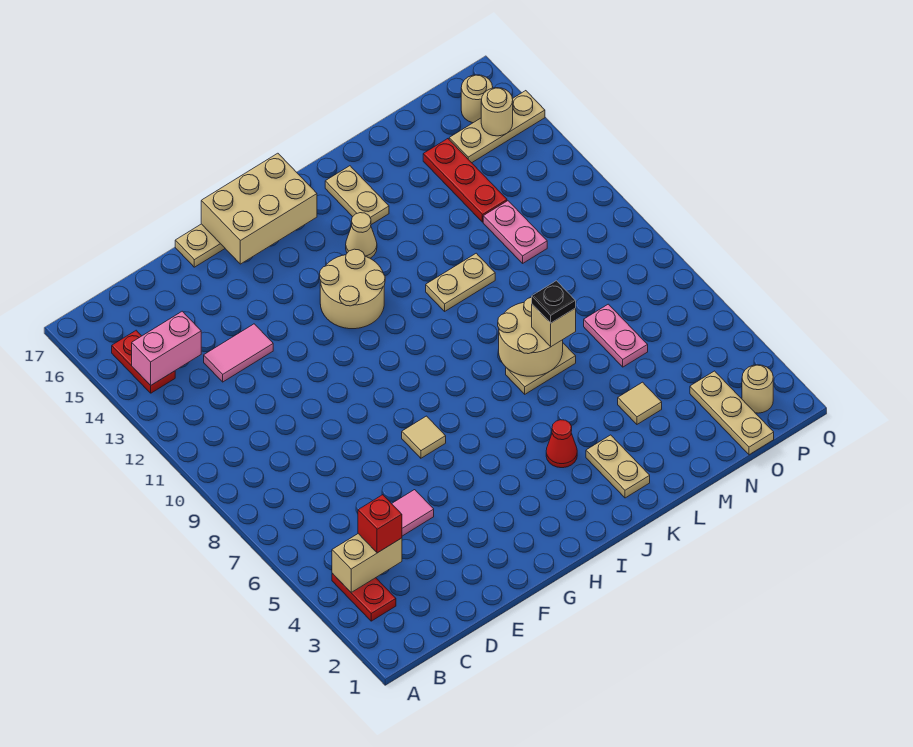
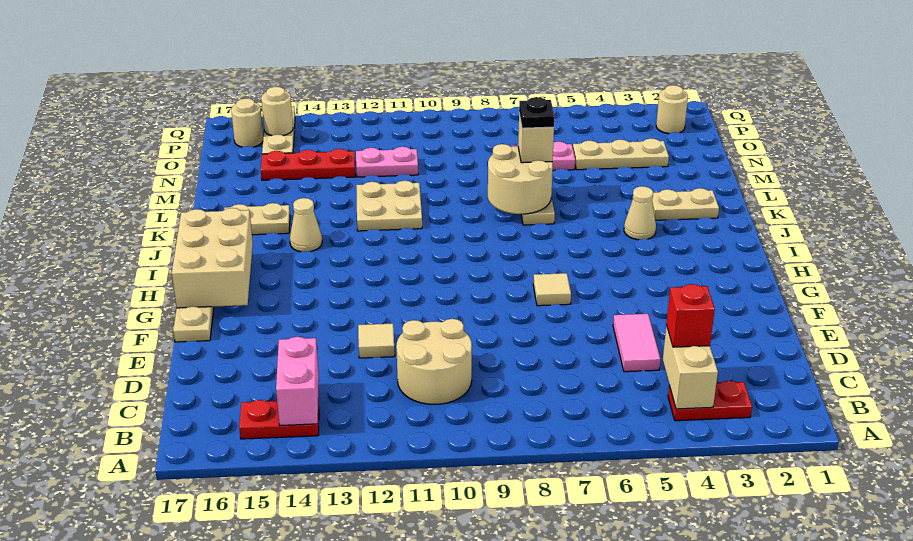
pink tile D13:E13 level 1 -> none
tan round brick H12:I13 level 1 -> tan round brick C10:D11 level 1
red cone J4 level 1 -> tan cone J4 level 1
tan plate K11:L11 level 1 -> tan plate K11:L12 level 1
tan tile M4 level 1 -> tan tile E12 level 1
tan plate O1:O3 level 1 -> tan plate N3:N5 level 1

